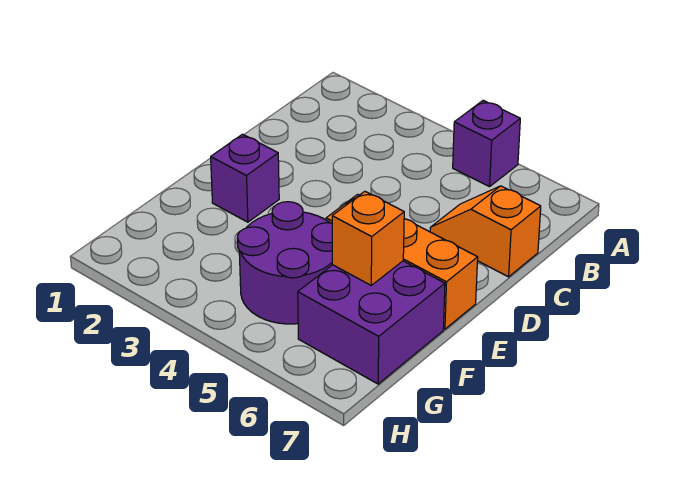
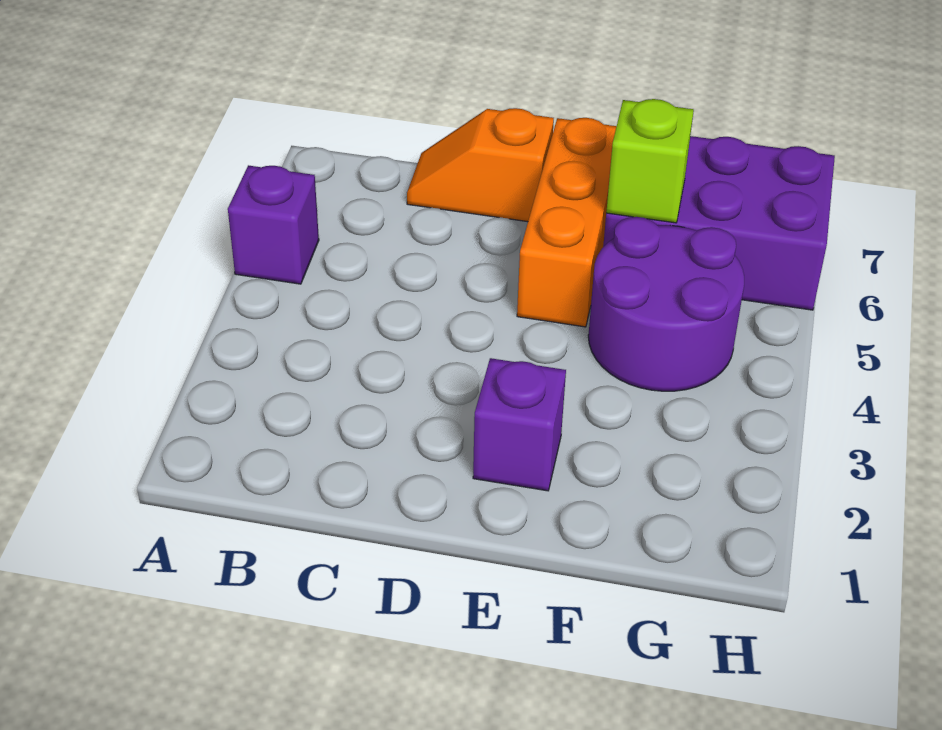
orange slope C6:C7 level 1 top 7 -> orange slope C7:D7 level 1 top D
purple brick F6:G7 level 1 -> purple brick F6:H7 level 1
orange brick F6 level 2 -> lime brick F6 level 2

